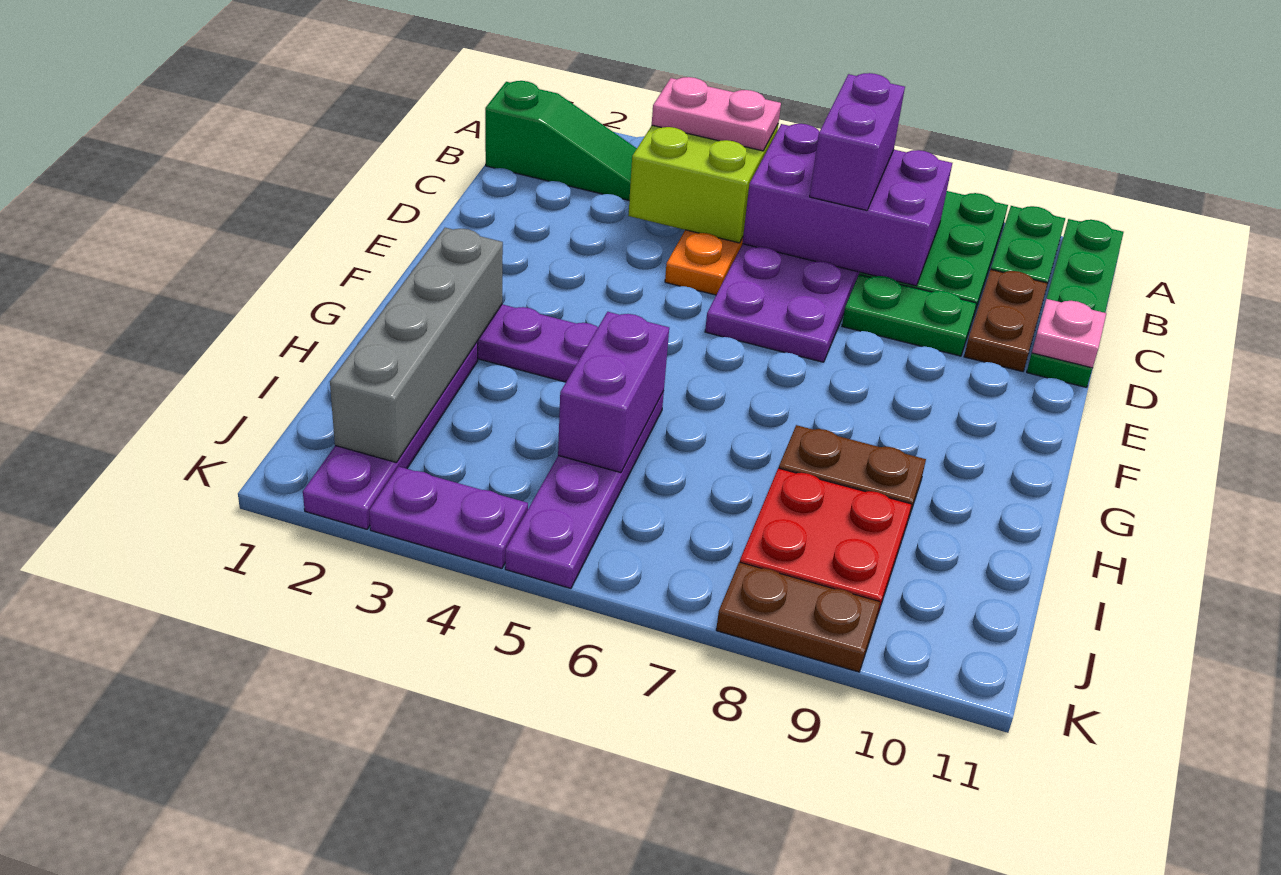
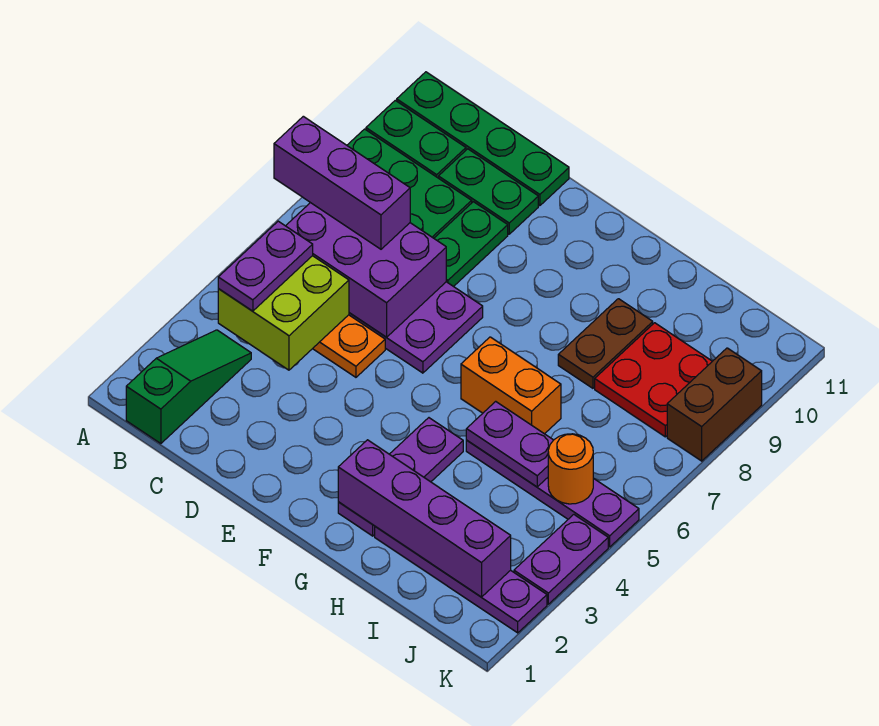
pink plate B4:B5 level 3 -> purple plate B4:B5 level 3
purple brick B6:C8 level 2 -> purple brick B6:D7 level 2
purple brick B7:C7 level 3 -> purple brick A7:C7 level 3
brown plate C10:D10 level 1 -> green plate C10:D10 level 1
pink plate D11 level 2 -> none
grey brick G2:J2 level 2 -> purple brick G2:J2 level 2
none -> orange brick G6:H6 level 1
purple brick H5:I5 level 2 -> purple plate H5:I5 level 2
none -> orange round brick J5 level 2
brown plate K8:K9 level 1 -> brown brick K8:K9 level 1

